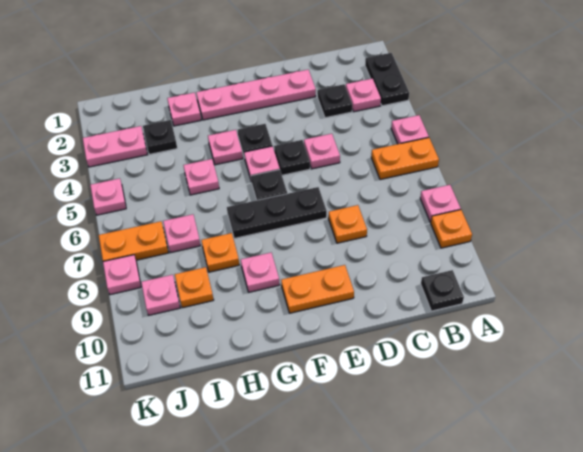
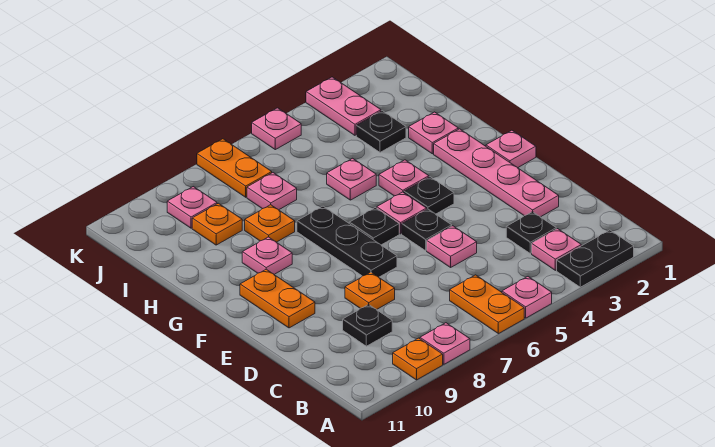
black plate B11 level 1 -> black plate C9 level 1
pink plate K8 level 1 -> pink plate F1 level 1

